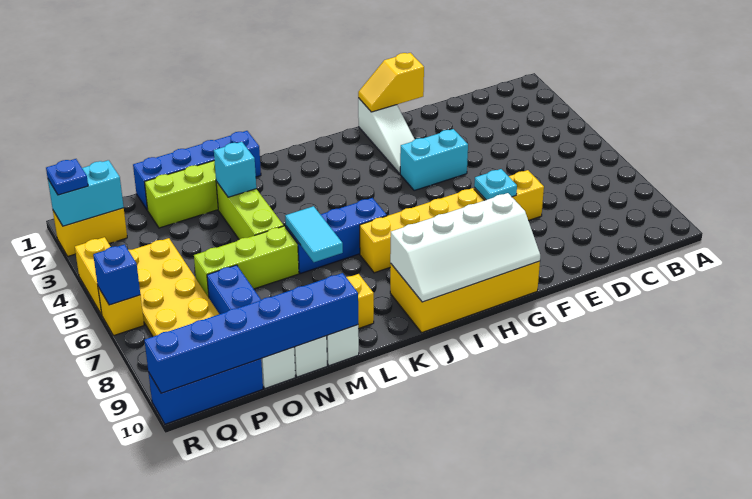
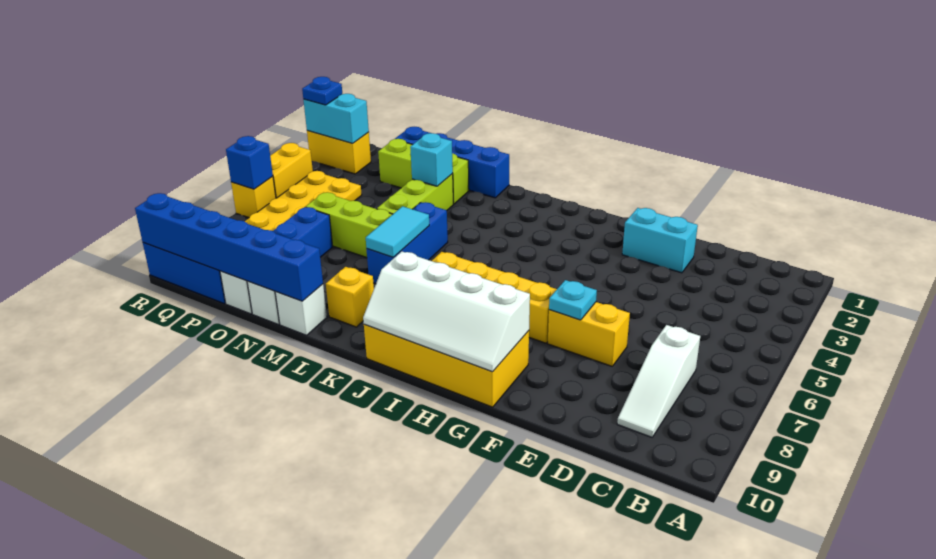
yellow slope F1:G1 level 2 top F -> none
cyan brick F4:G4 level 1 -> cyan brick E2:F2 level 1
white slope G1:G3 level 1 top 1 -> white slope C7:C9 level 1 top 7
blue brick J6:L6 level 1 -> blue brick L5:L7 level 1

